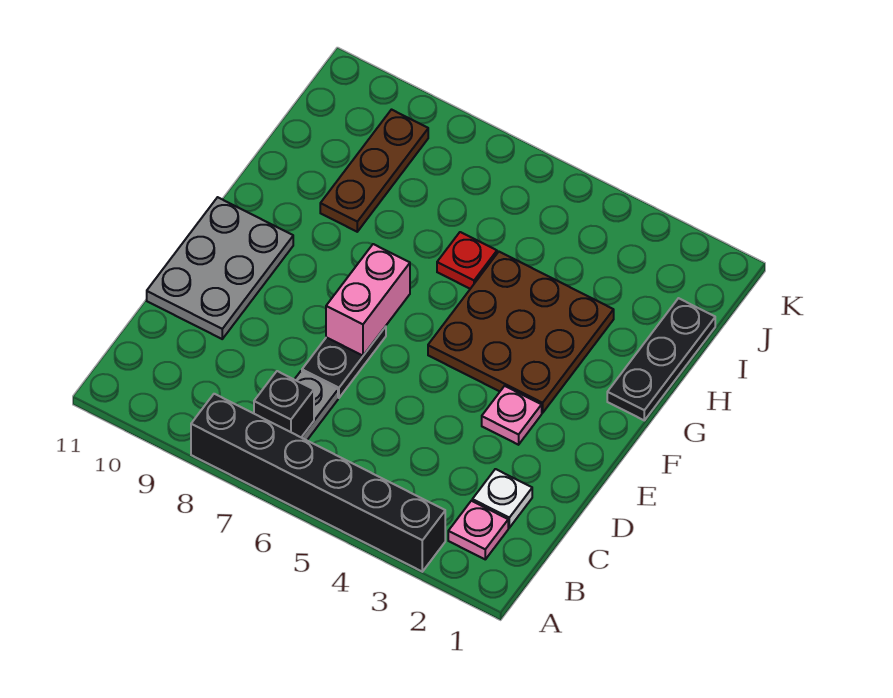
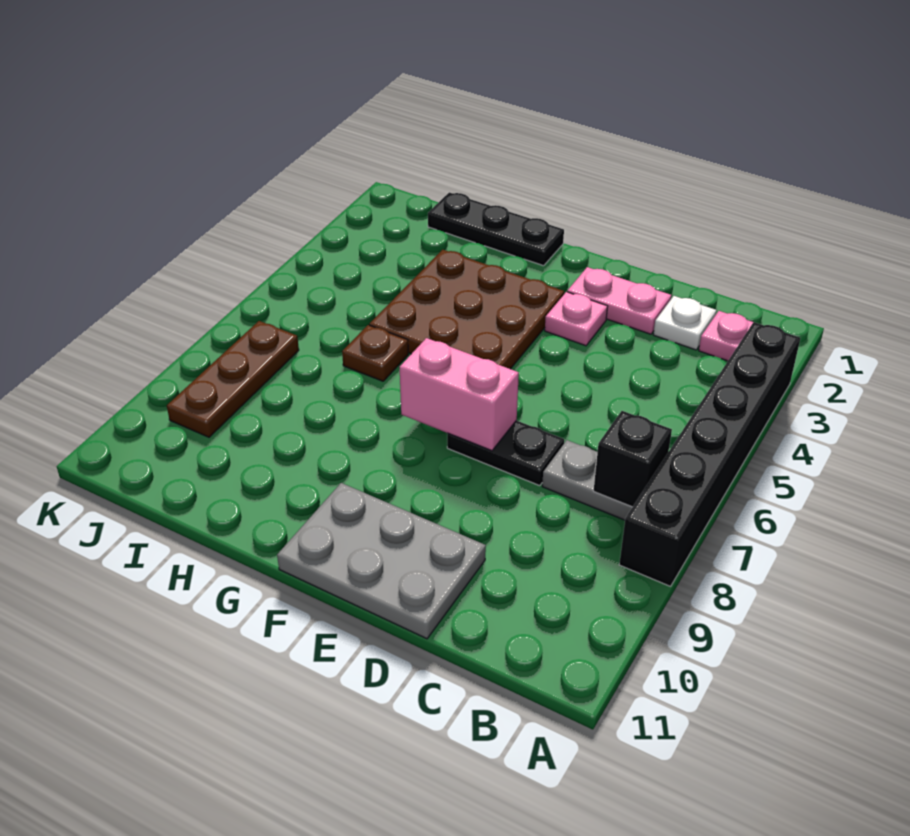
none -> pink plate D2:E2 level 1
red plate H6 level 1 -> brown plate H6 level 1
brown plate H9:J9 level 1 -> brown plate J7:J9 level 1

